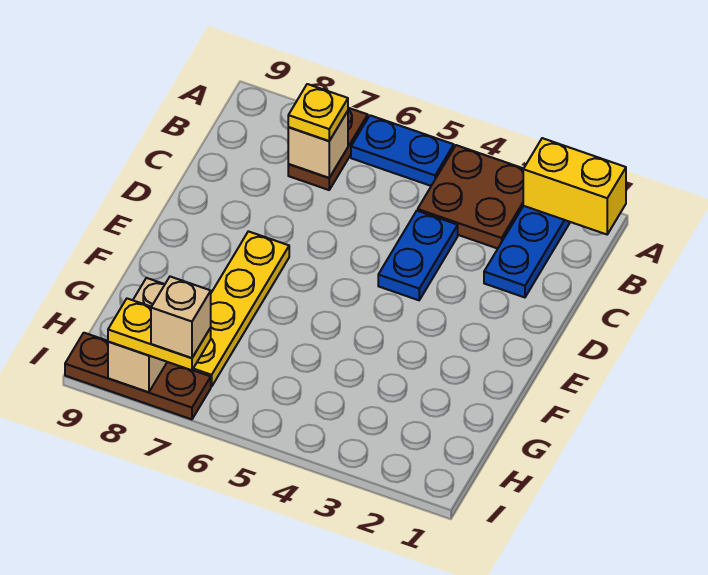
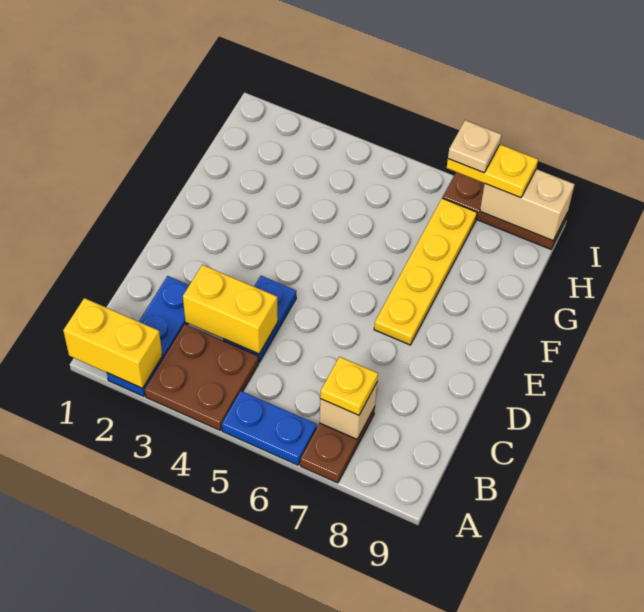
none -> yellow brick C3:C4 level 2
tan brick H8:I8 level 2 -> tan brick I8:I9 level 2
tan brick I7 level 4 -> tan plate I7 level 4

